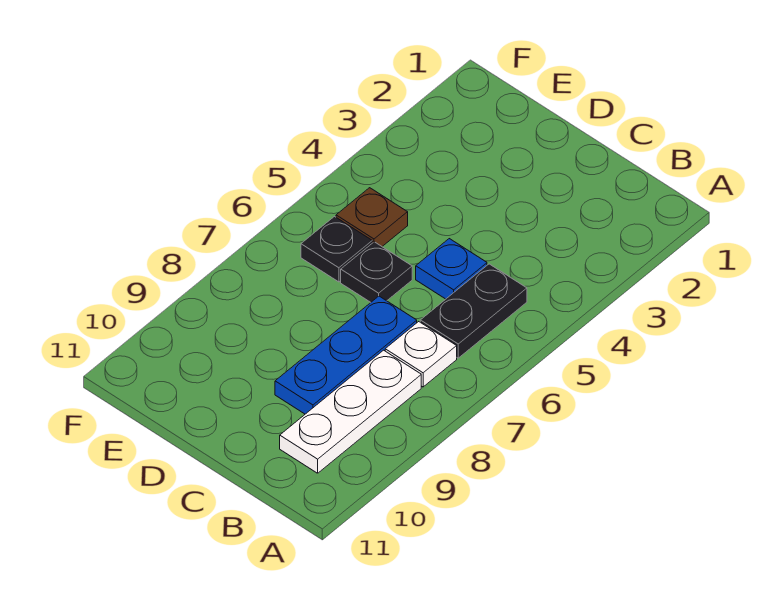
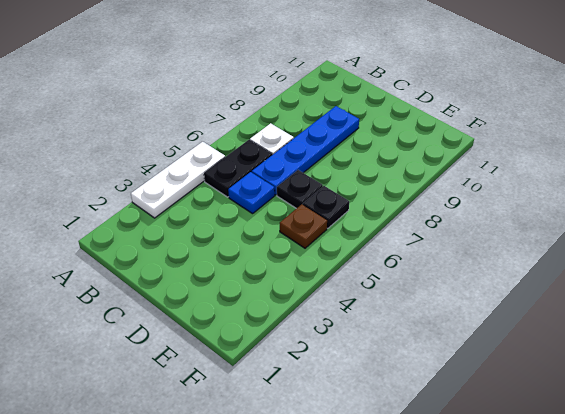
white plate B8:B10 level 1 -> white plate A3:A5 level 1
blue plate C7:C9 level 1 -> blue plate C6:C9 level 1

